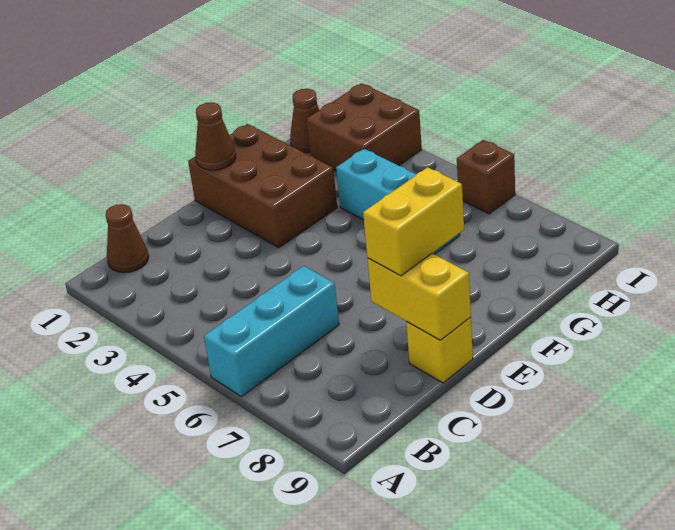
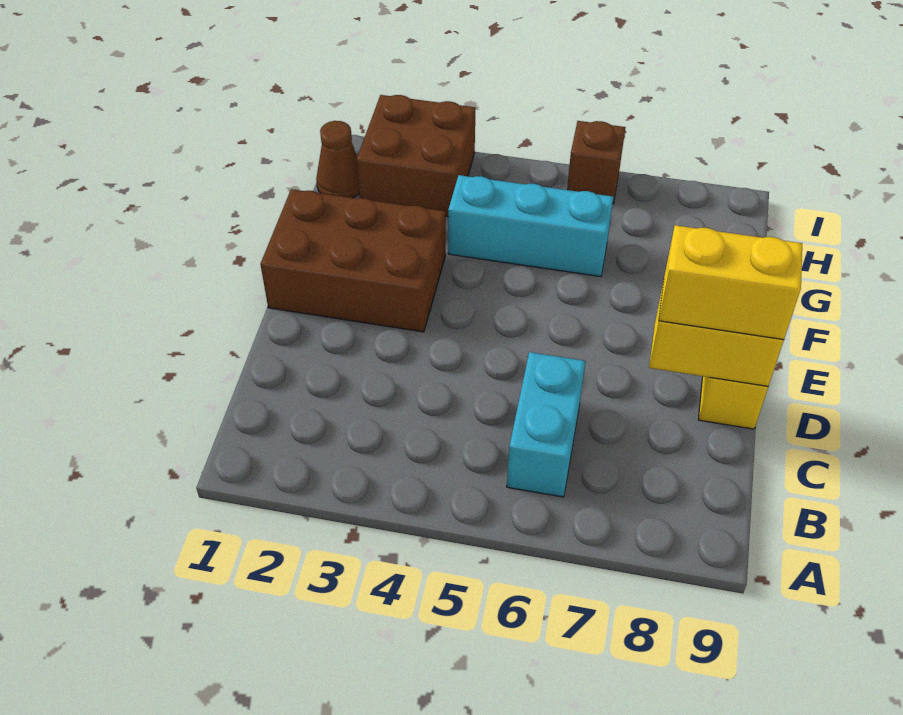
cyan brick A6:C6 level 1 -> cyan brick B6:C6 level 1
brown cone B1 level 1 -> none
yellow brick D8:E8 level 3 -> yellow brick D8:D9 level 3
brown cone E1 level 2 -> none

